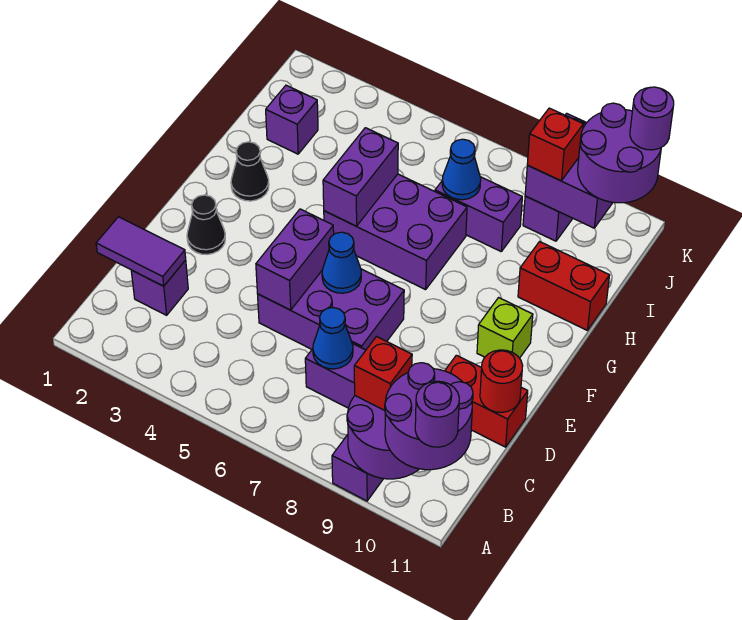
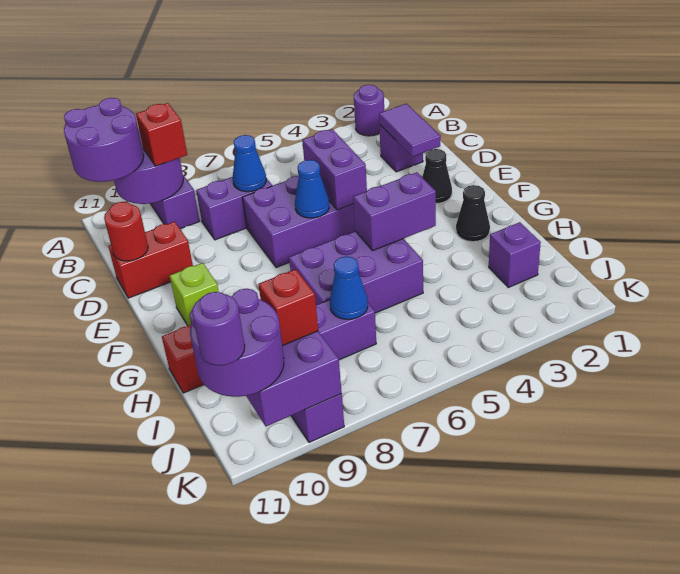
purple round brick A11 level 4 -> purple round brick A2 level 1
purple tile C1:C2 level 2 -> purple tile C2:D2 level 2
purple brick G5:H5 level 2 -> purple brick G4:G5 level 2

